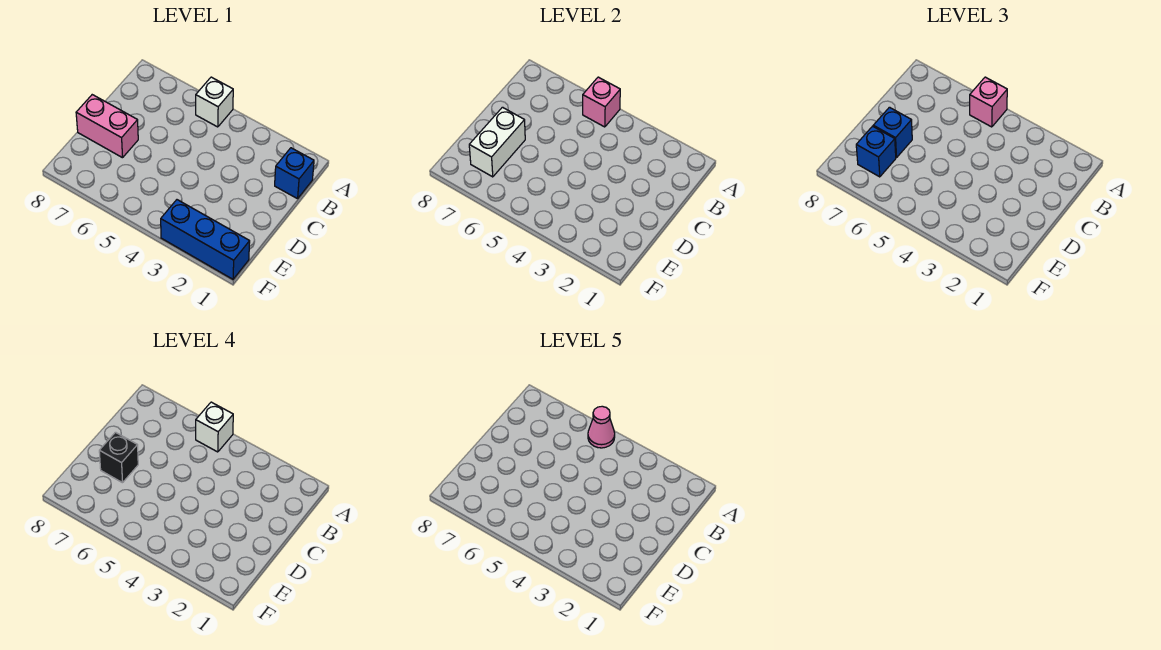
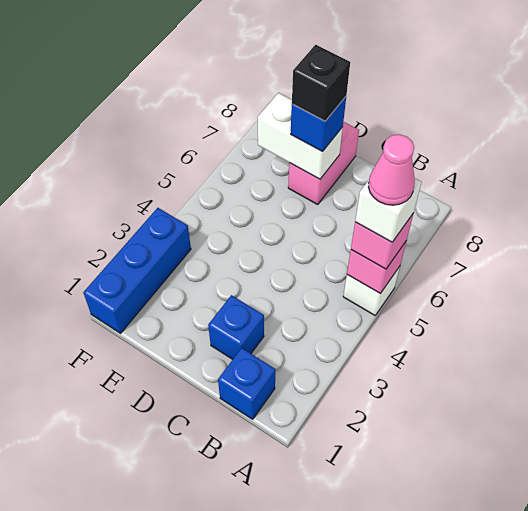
blue brick E7 level 3 -> blue brick C2 level 1

